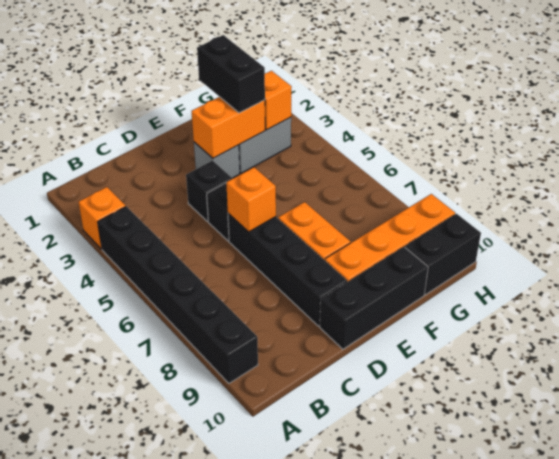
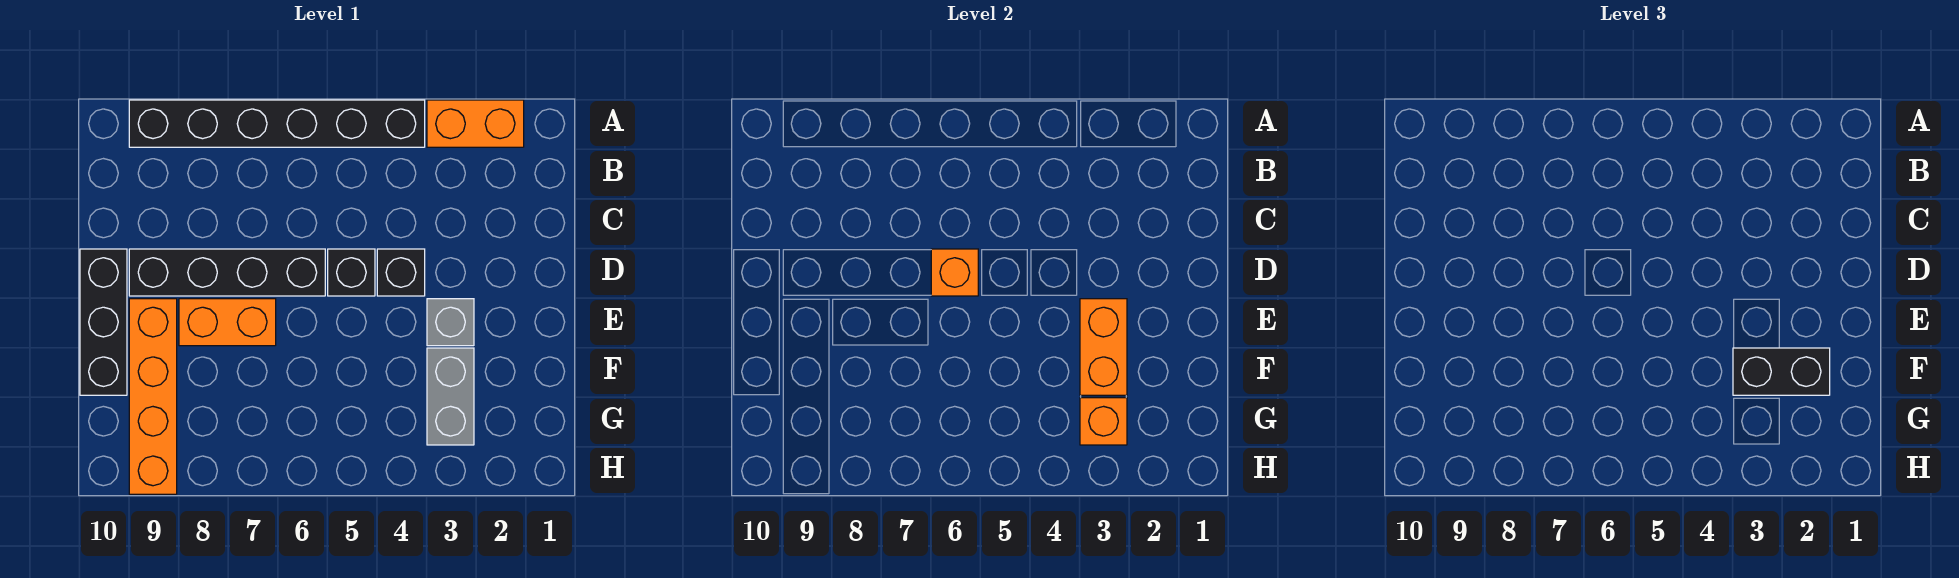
orange brick A3 level 1 -> orange brick A2:A3 level 1
black brick G10:H10 level 1 -> none

